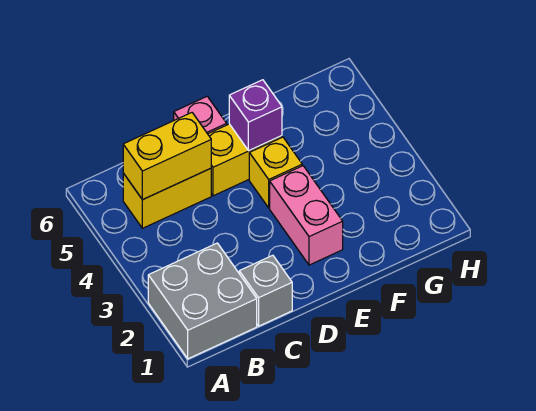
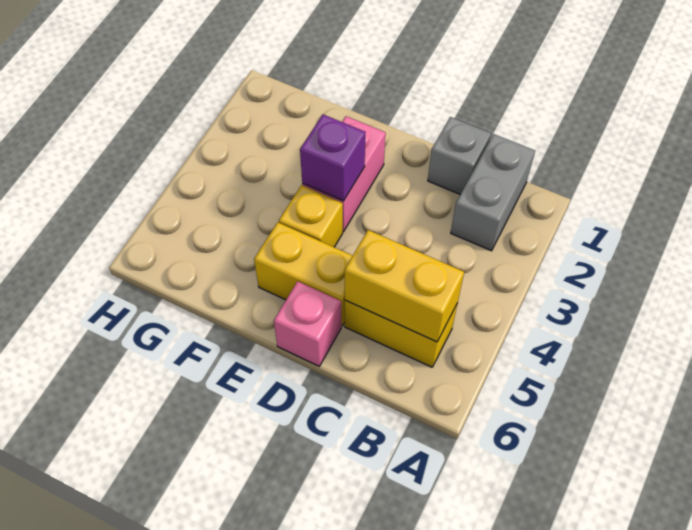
grey brick A1:B2 level 1 -> grey brick B1:B2 level 1
purple brick E5 level 2 -> purple brick E3 level 2

